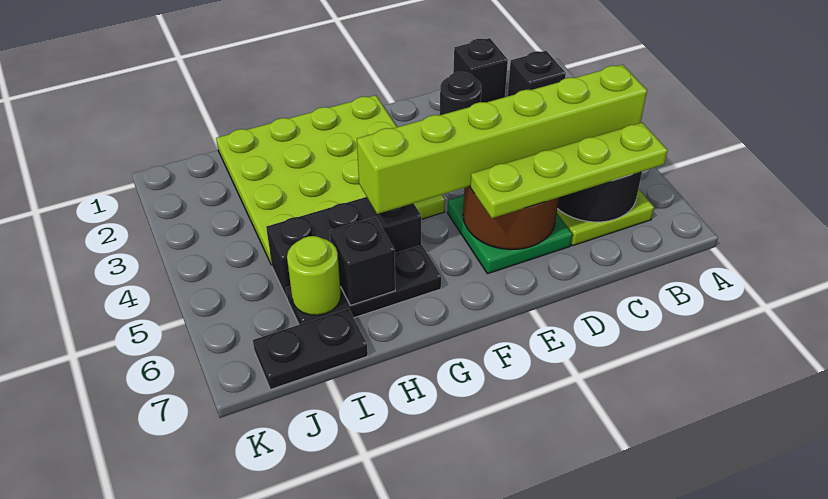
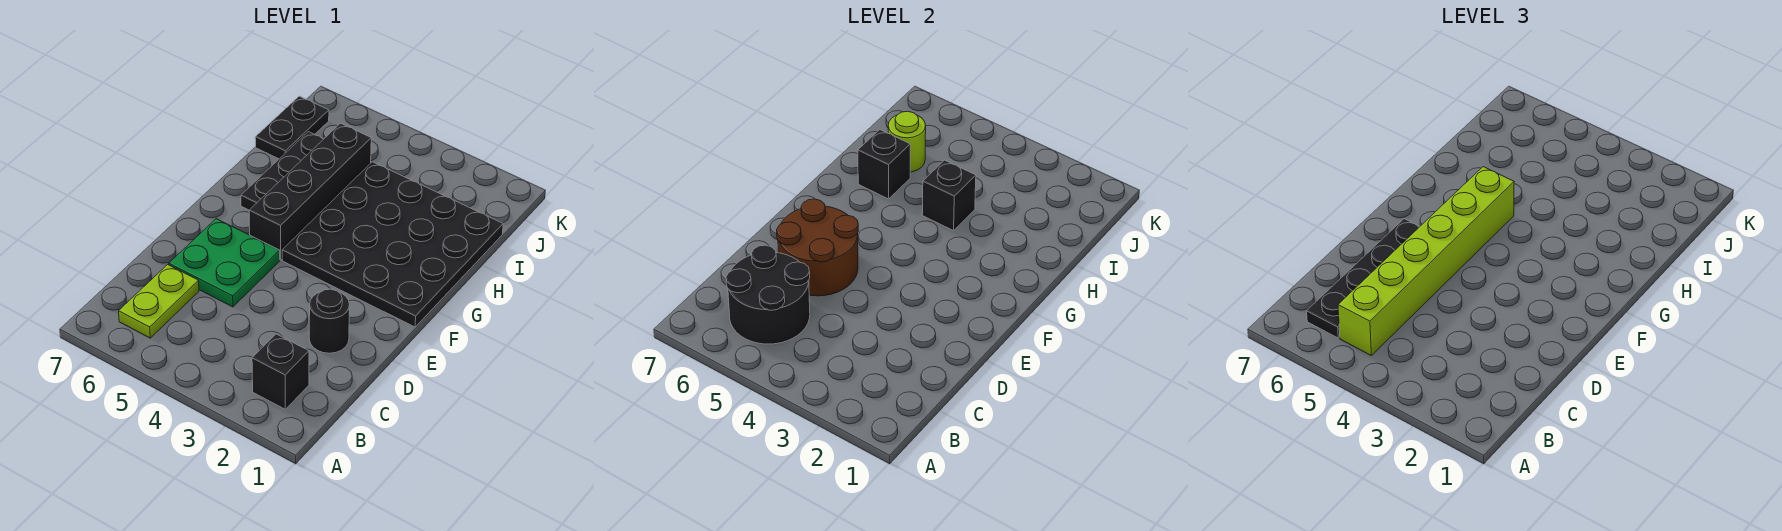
lime plate B6:E6 level 3 -> black plate B6:E6 level 3
black brick C1 level 1 -> black brick H4 level 2
lime plate F1:I4 level 1 -> black plate F1:I4 level 1
black brick G5:I5 level 1 -> black brick F5:I5 level 1

